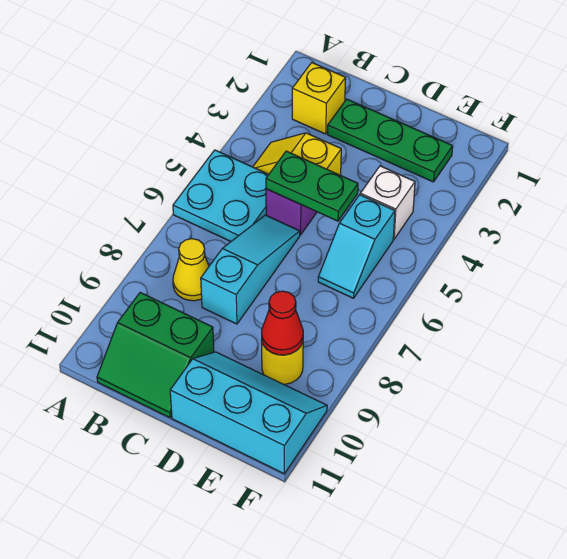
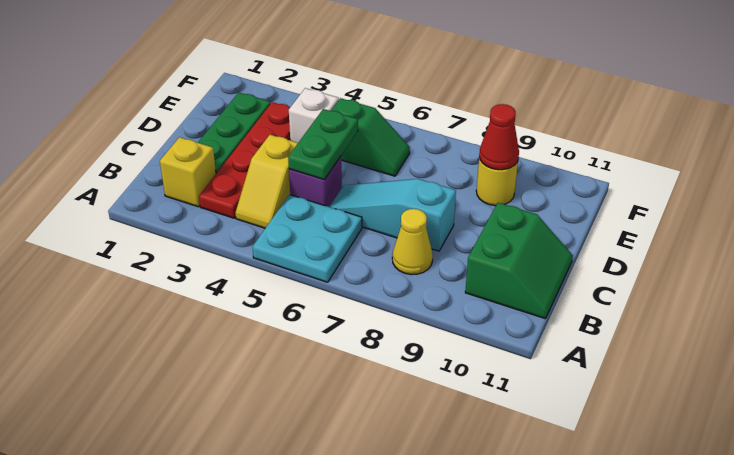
none -> red plate B3:E3 level 1
cyan slope D10:F11 level 1 top 11 -> none
cyan slope E5:E6 level 1 top 5 -> green slope E5:E6 level 1 top 5

